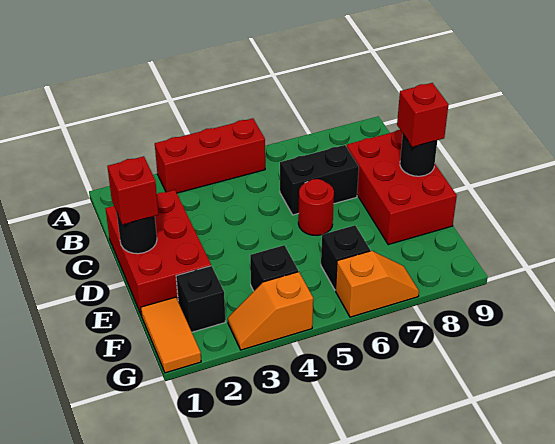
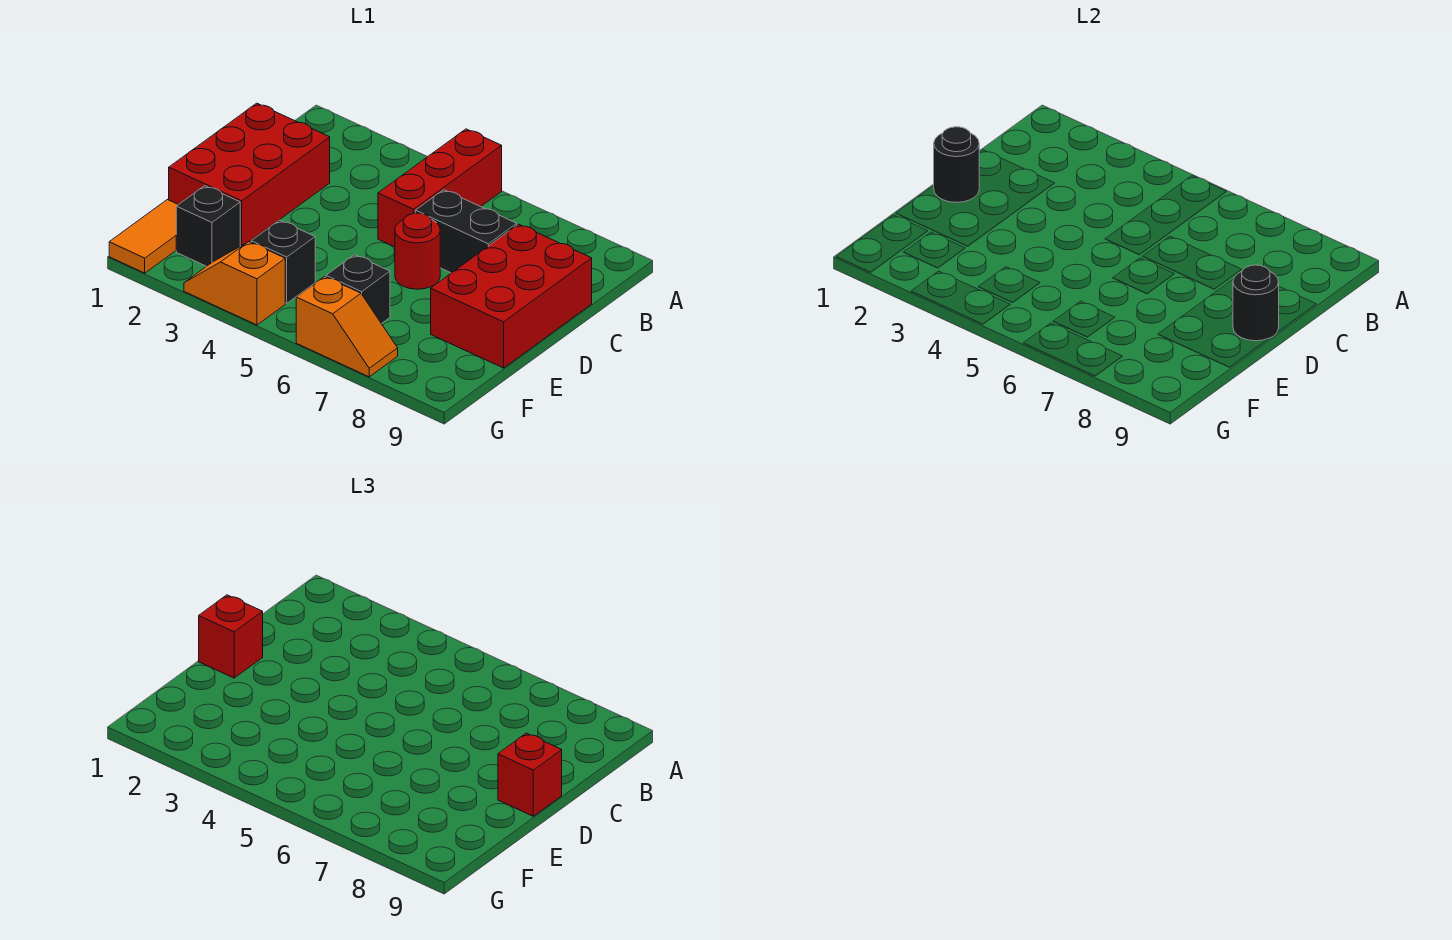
red brick A3:A5 level 1 -> red brick A5:C5 level 1

